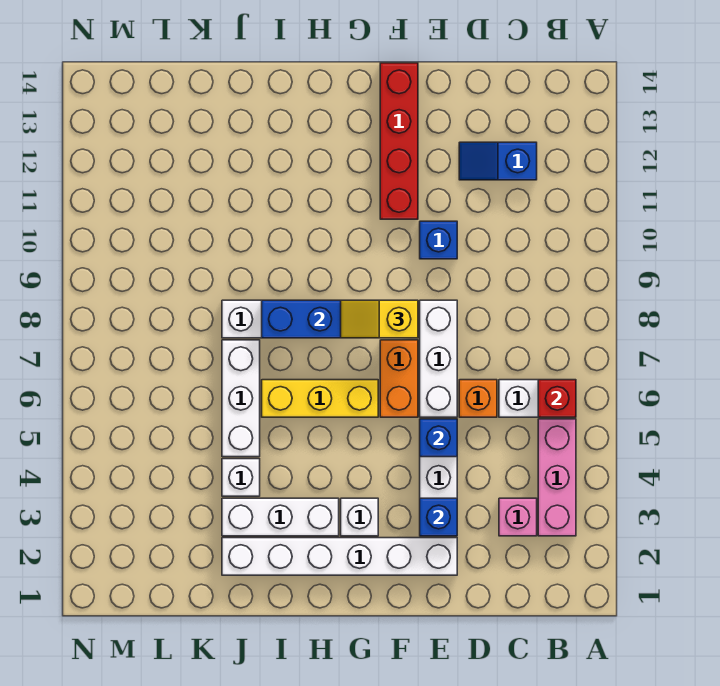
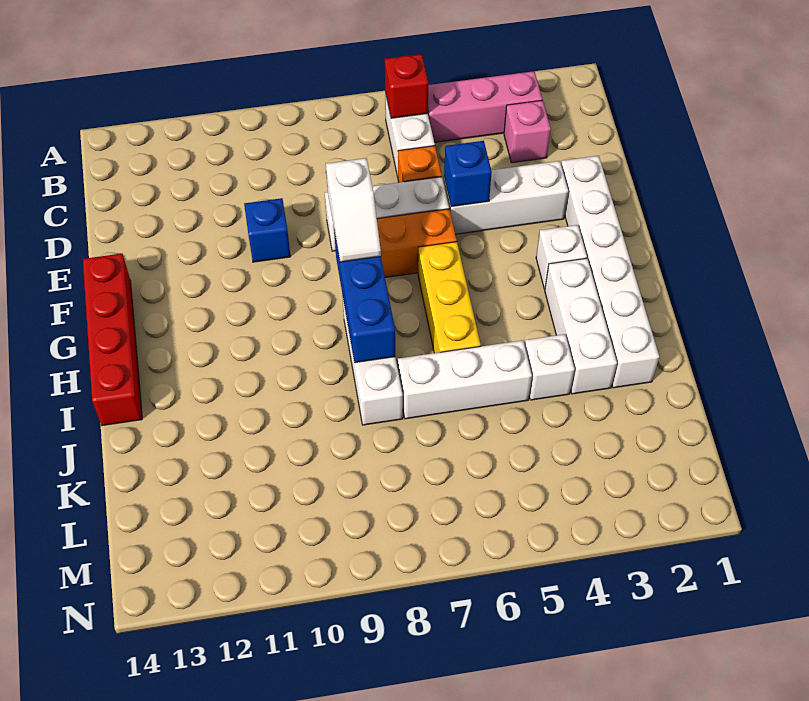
blue slope C12:D12 level 1 top C -> none
blue brick E3 level 2 -> none
yellow slope F8:G8 level 3 top F -> white slope F8:G8 level 3 top F
red brick F11:F14 level 1 -> red brick F14:I14 level 1

